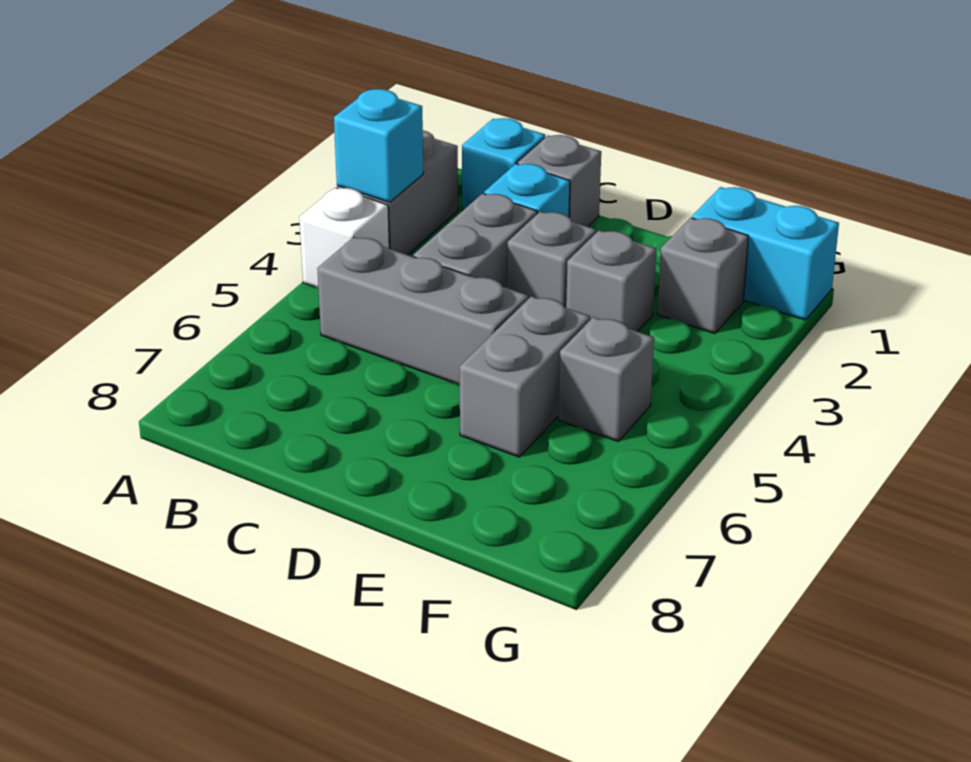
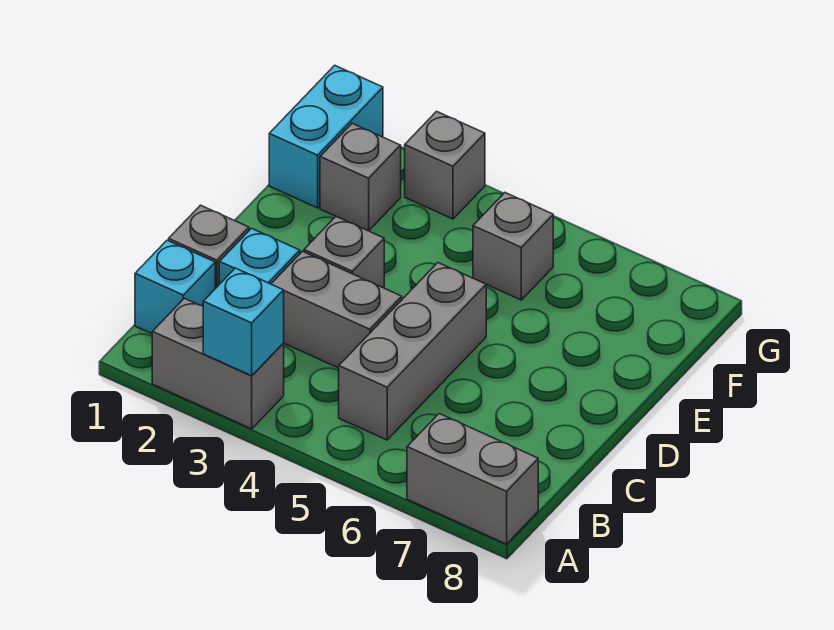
white brick A4 level 1 -> none
grey brick E3 level 1 -> grey brick G3 level 1
grey brick E5:E6 level 1 -> grey brick A7:A8 level 1

